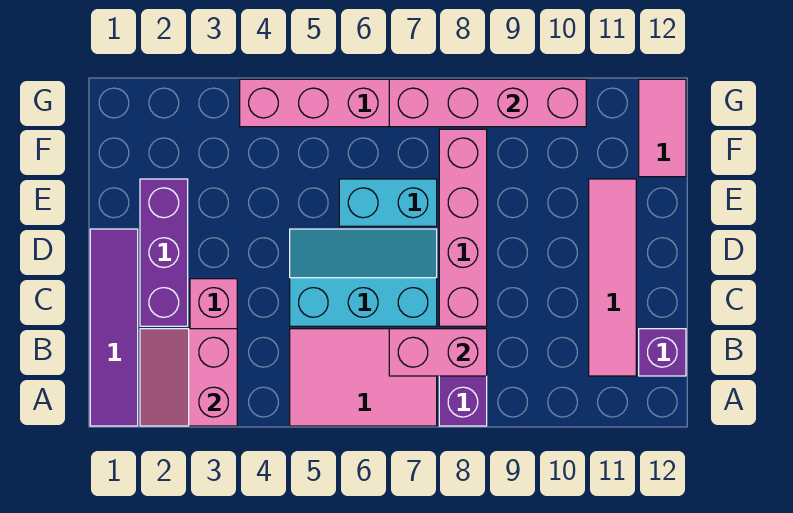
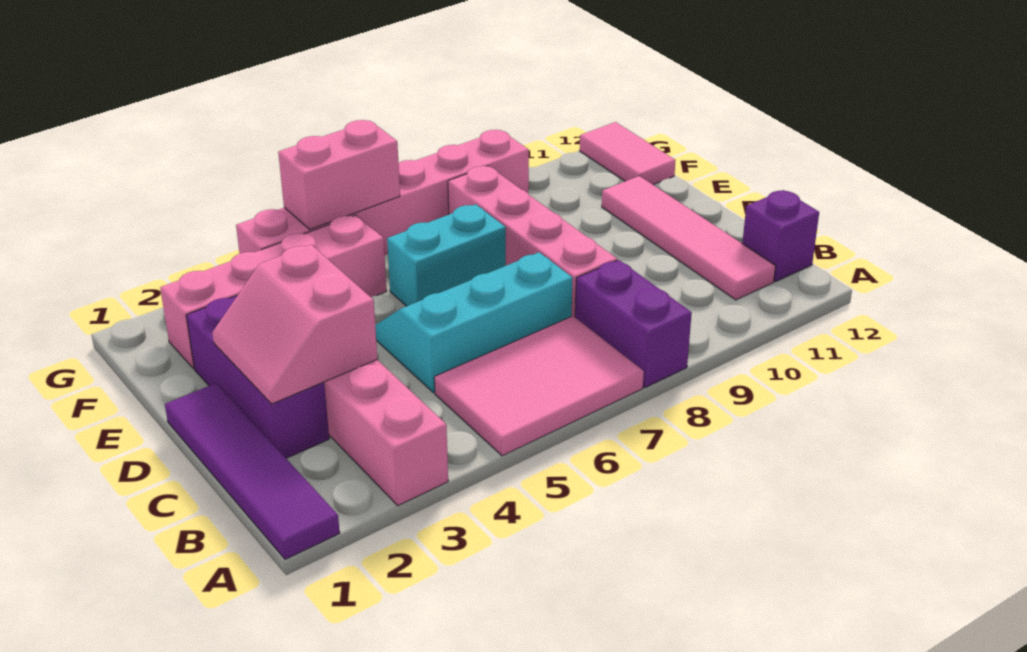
pink slope A2:B3 level 2 top 3 -> pink slope C2:D3 level 2 top 3
pink brick B7:B8 level 2 -> pink brick G5:G6 level 2
pink brick G7:G10 level 2 -> pink brick F2:F5 level 1

